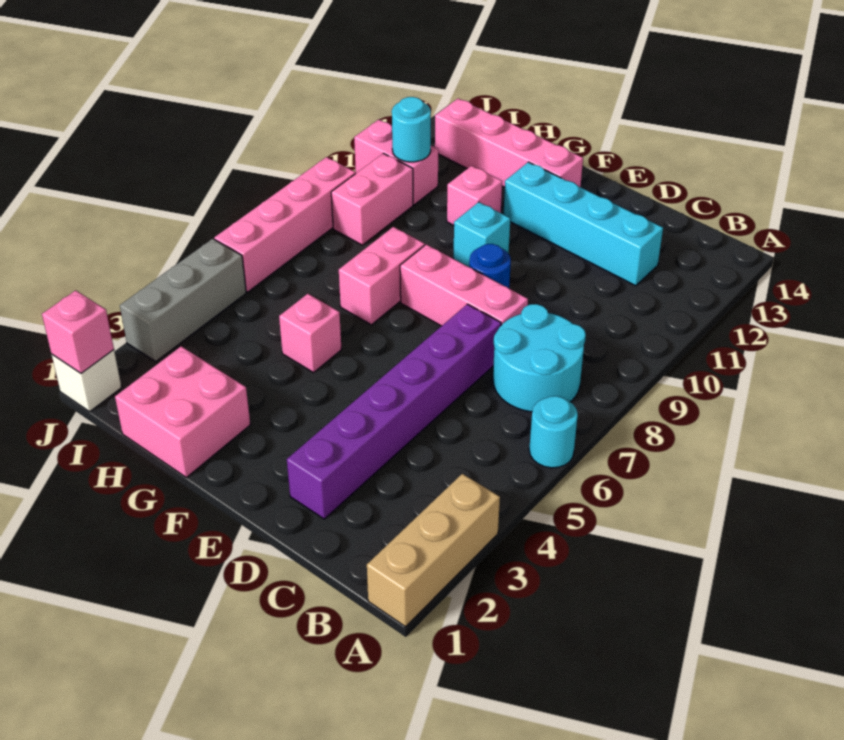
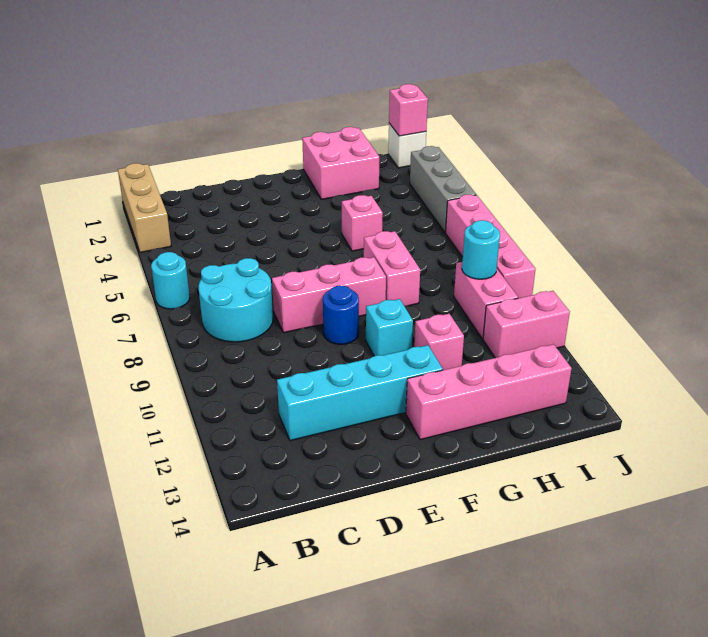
purple brick D2:D7 level 1 -> none
cyan round brick I11 level 2 -> cyan round brick I9 level 2

